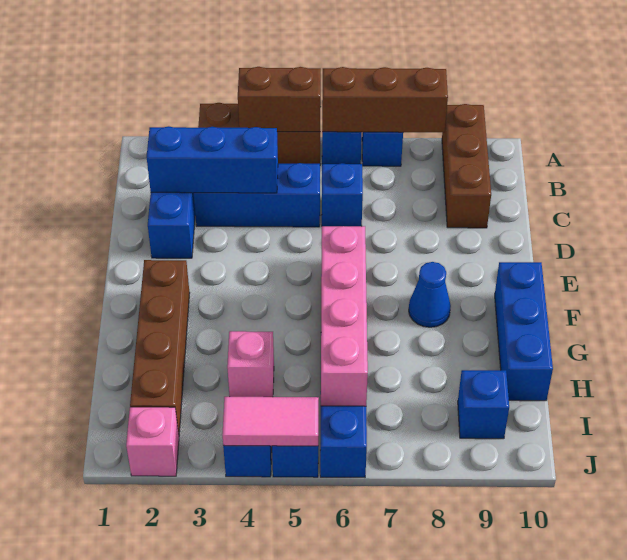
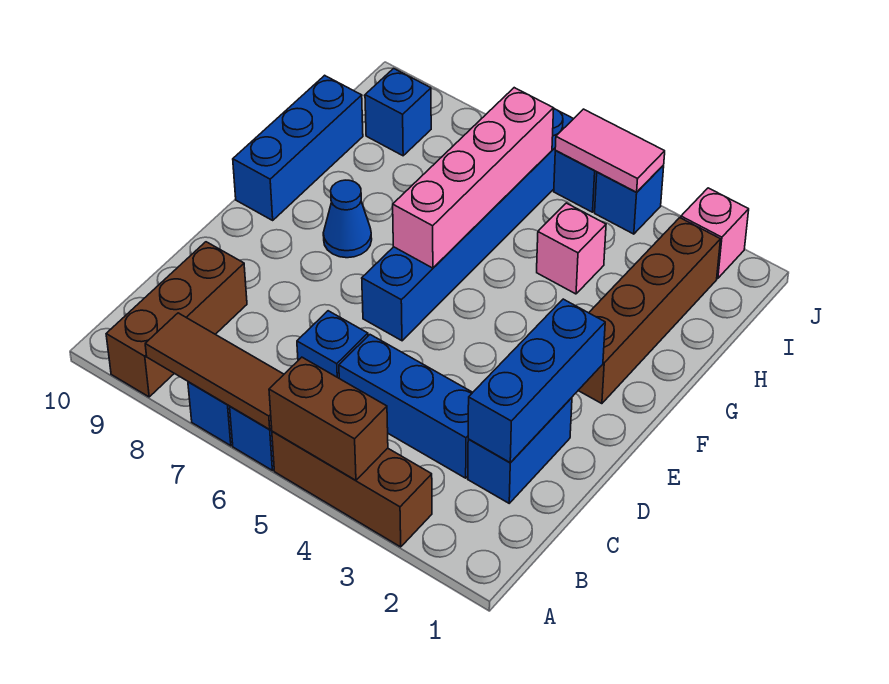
brown brick A6:A8 level 2 -> brown tile A6:A8 level 2
blue brick C2:C4 level 2 -> blue brick C2:E2 level 2

